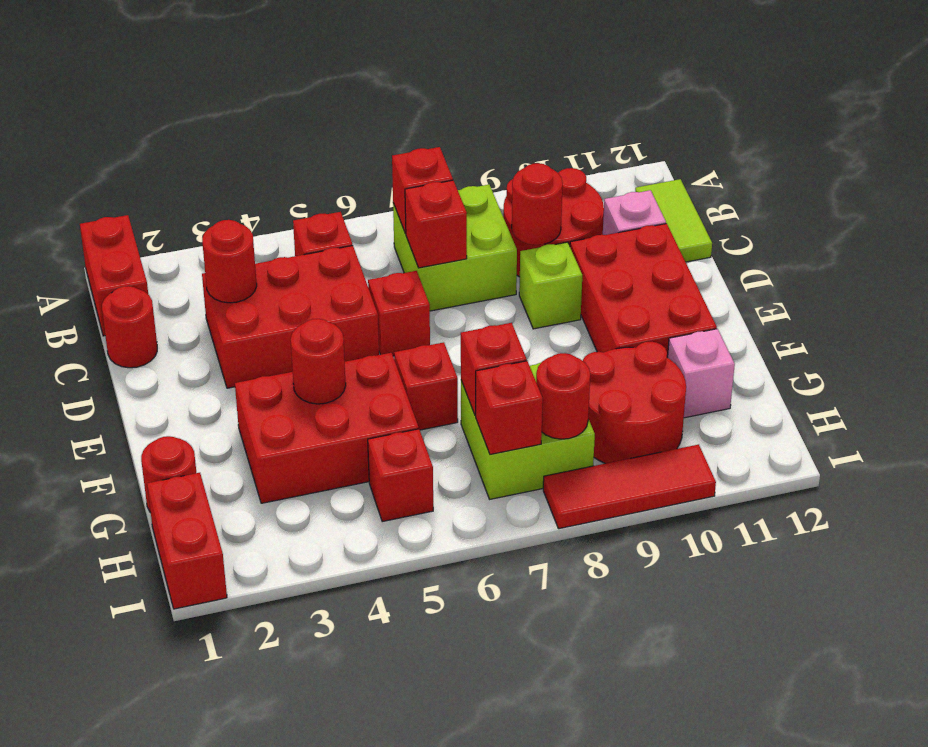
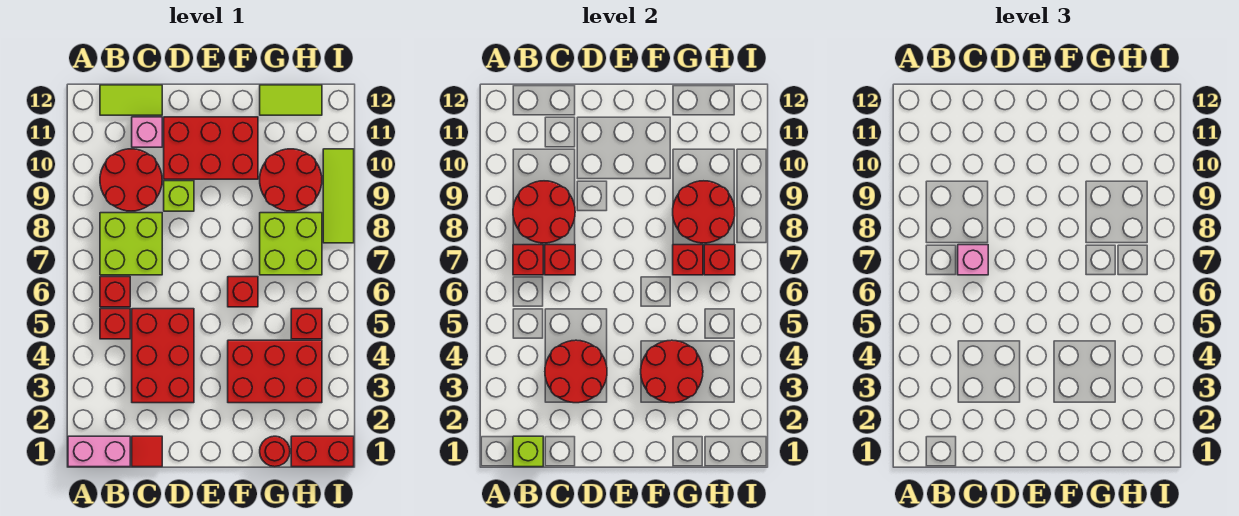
red brick A1:B1 level 1 -> pink brick A1:B1 level 1
none -> lime brick B1 level 2
red round brick C1 level 1 -> red tile C1 level 1
red round brick C3 level 2 -> red round brick C3:D4 level 2
red round brick C9 level 2 -> red round brick B8:C9 level 2
red brick D6 level 1 -> red brick B6 level 1
red brick F3:G5 level 1 -> red brick F3:H4 level 1
red round brick F4 level 2 -> red round brick F3:G4 level 2
pink brick G11 level 1 -> pink brick C7 level 3
none -> lime tile G12:H12 level 1
red round brick H8 level 2 -> red round brick G8:H9 level 2
red tile I8:I10 level 1 -> lime tile I8:I10 level 1

